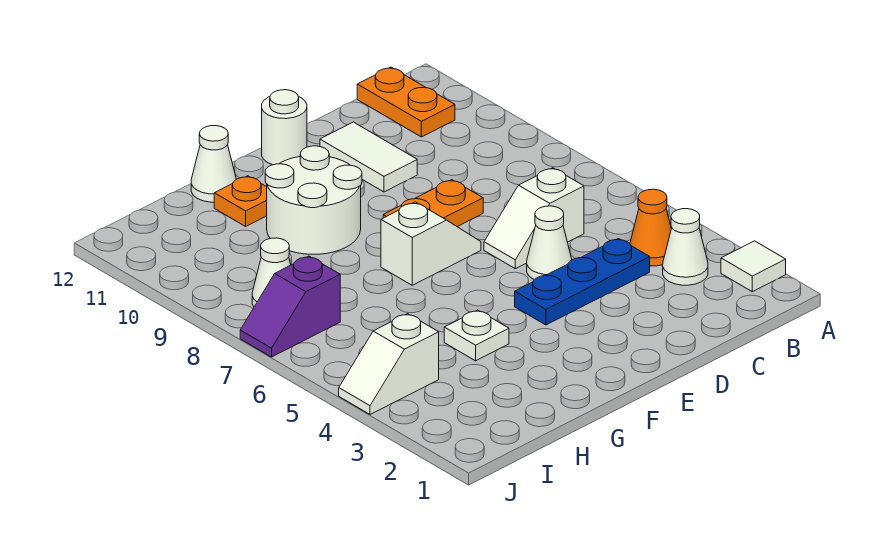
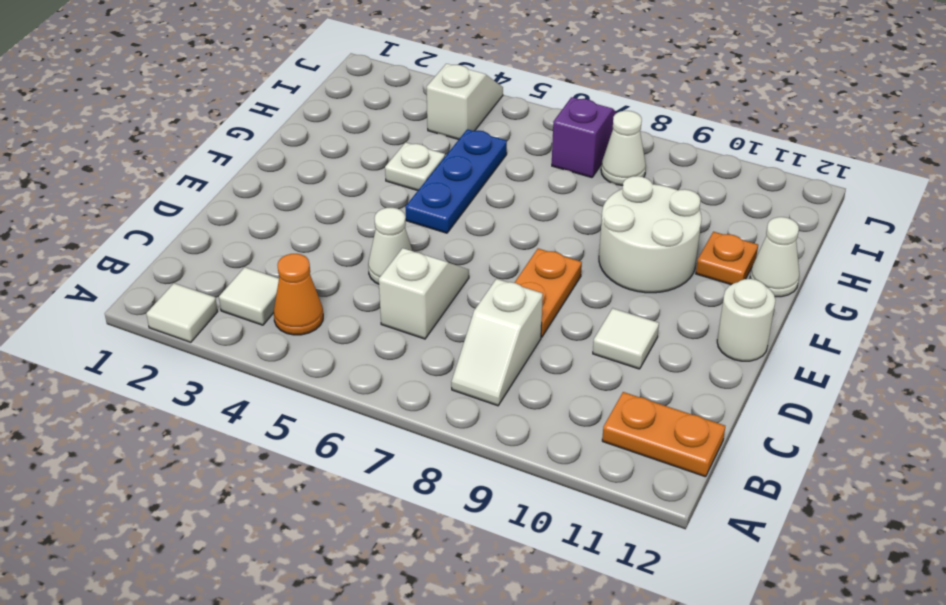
white cone B3 level 1 -> white tile B3 level 1
blue plate C4:E4 level 1 -> blue plate F5:H5 level 1
white tile D10:D11 level 1 -> white tile D10 level 1
white slope E7:F7 level 1 top F -> white slope B8:C8 level 1 top C

